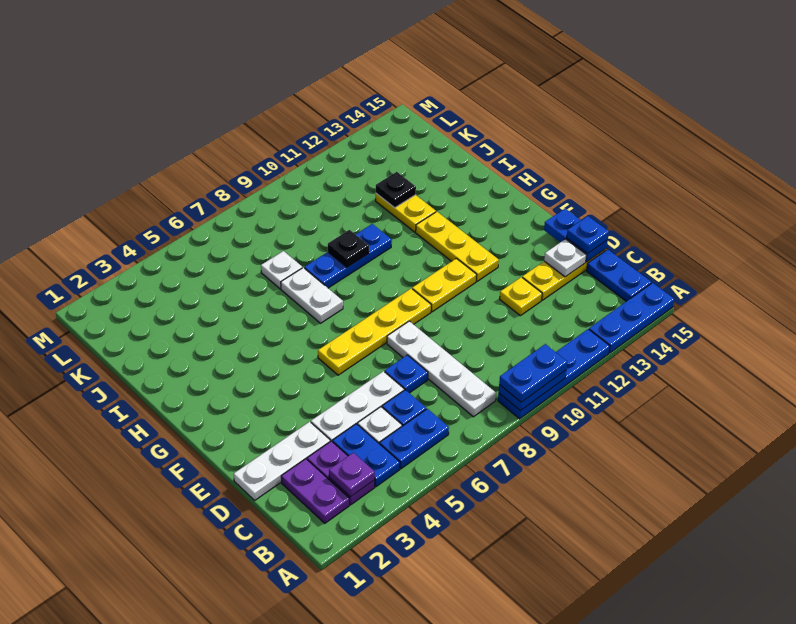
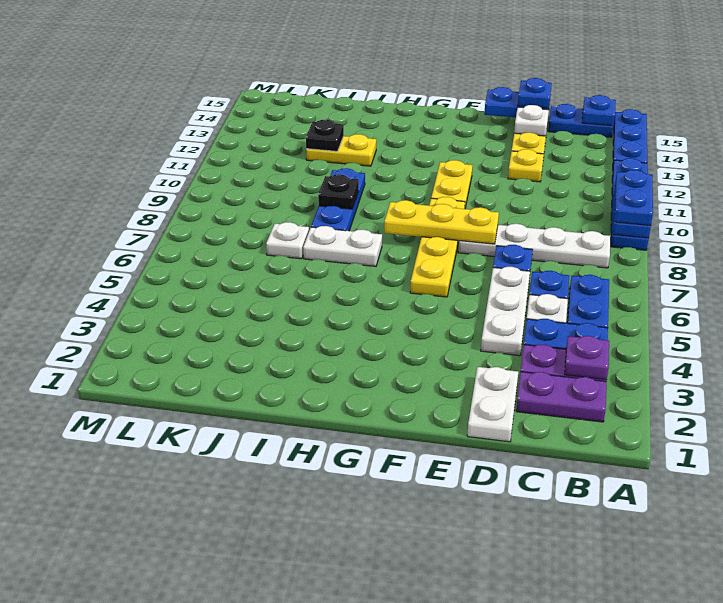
none -> blue plate B15 level 2
white plate D1:D3 level 1 -> white plate D1:D2 level 1
yellow plate F12:H12 level 1 -> yellow plate E8:G8 level 2

